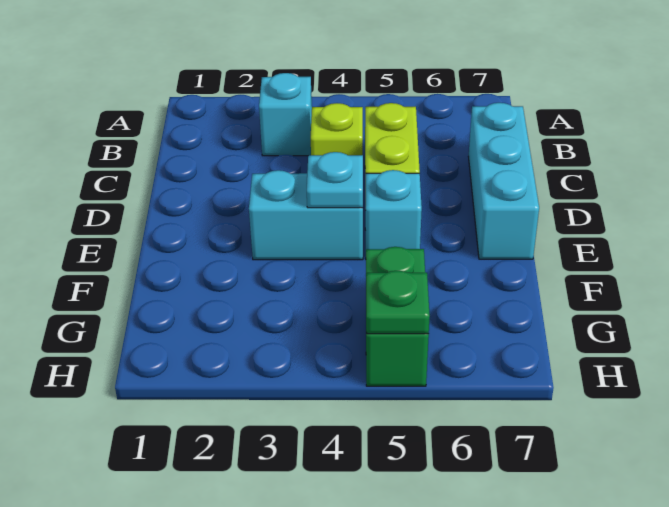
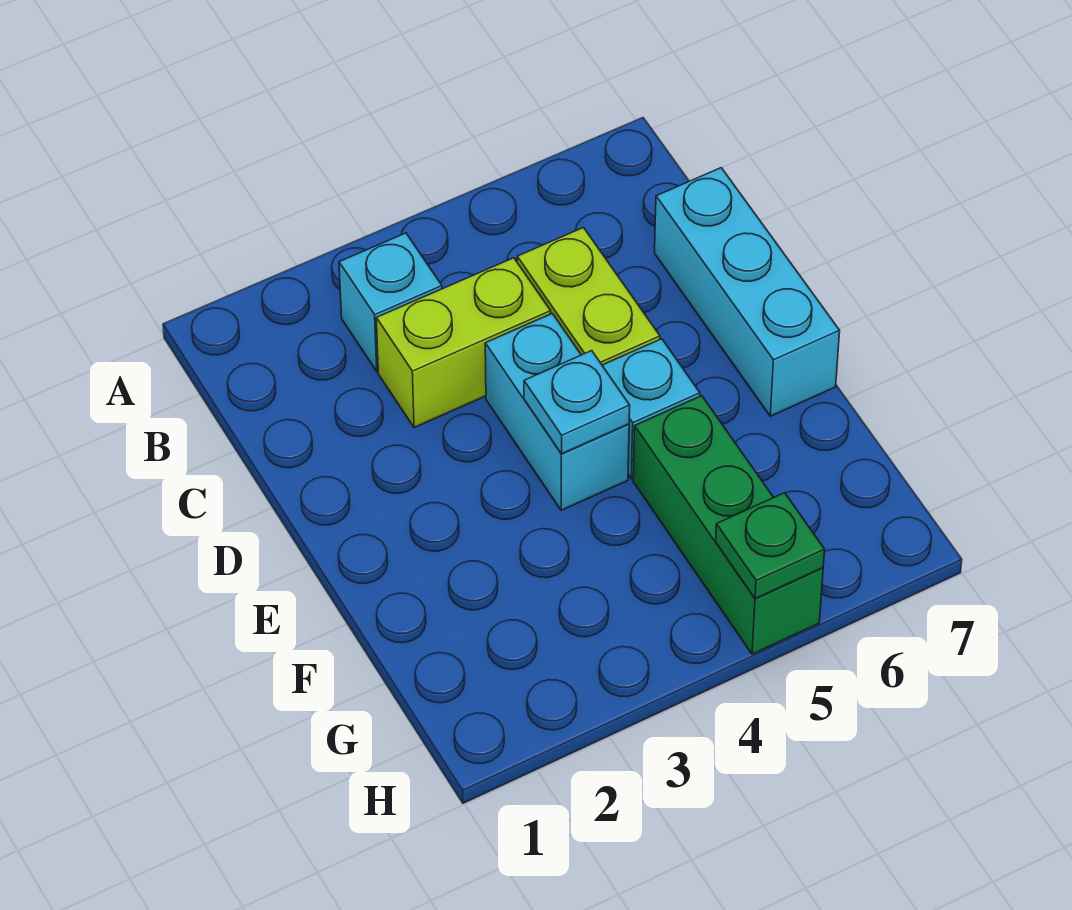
lime brick C4 level 1 -> lime brick C3:C4 level 1
cyan brick E3:E4 level 1 -> cyan brick D4:E4 level 1
green brick G5:H5 level 1 -> green brick F5:H5 level 1

